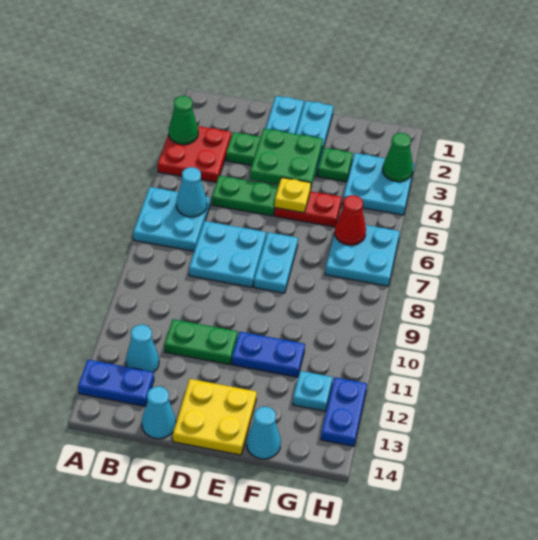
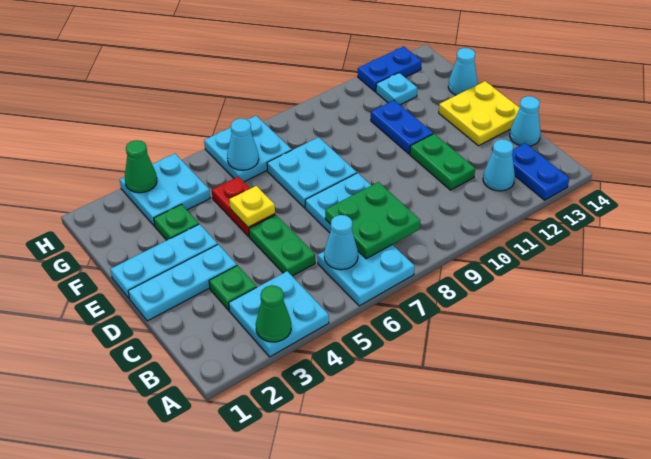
red plate A3:B4 level 1 -> cyan plate A3:B4 level 1
green plate D3:E4 level 2 -> green plate B7:C8 level 2
cyan plate E7:E8 level 1 -> cyan plate E7:F8 level 1
red cone G6 level 2 -> cyan cone G6 level 2

